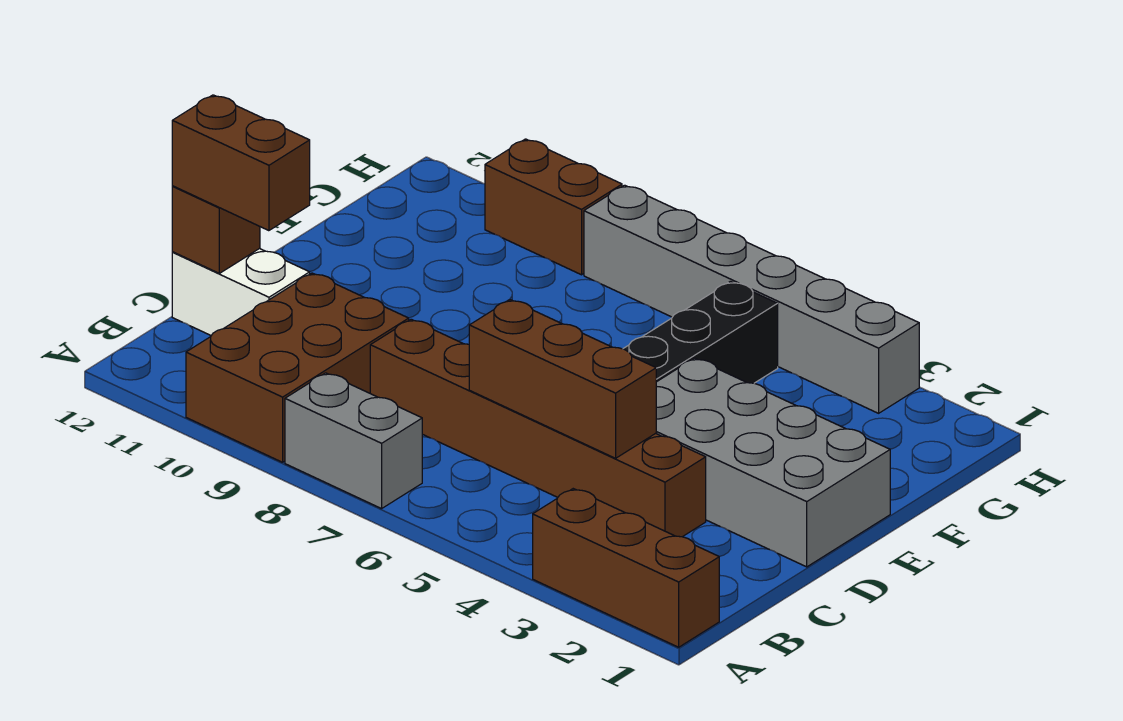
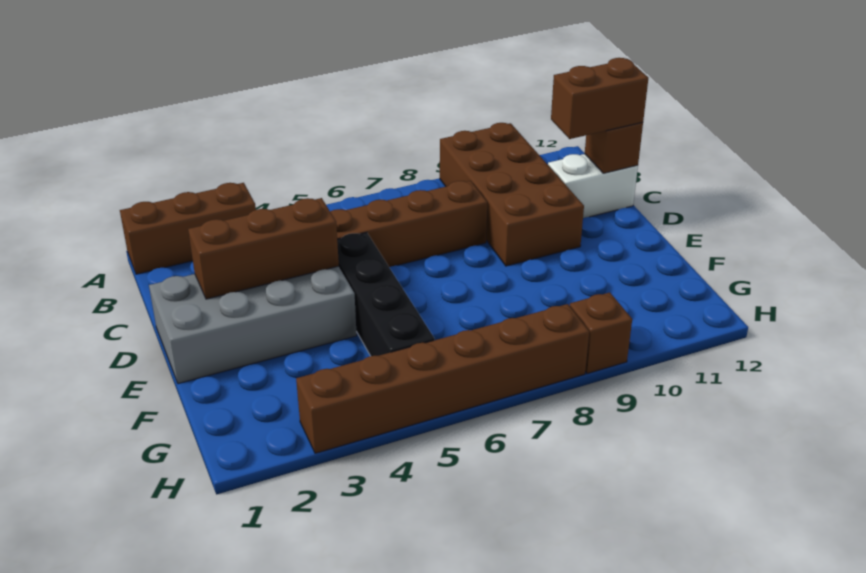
grey brick A7:A8 level 1 -> none
brown brick A9:C10 level 1 -> brown brick A9:D10 level 1
brown brick C4:C6 level 2 -> brown brick D2:D4 level 2
grey brick H3:H8 level 1 -> brown brick H3:H8 level 1
brown brick H9:H10 level 1 -> brown brick H9 level 1

